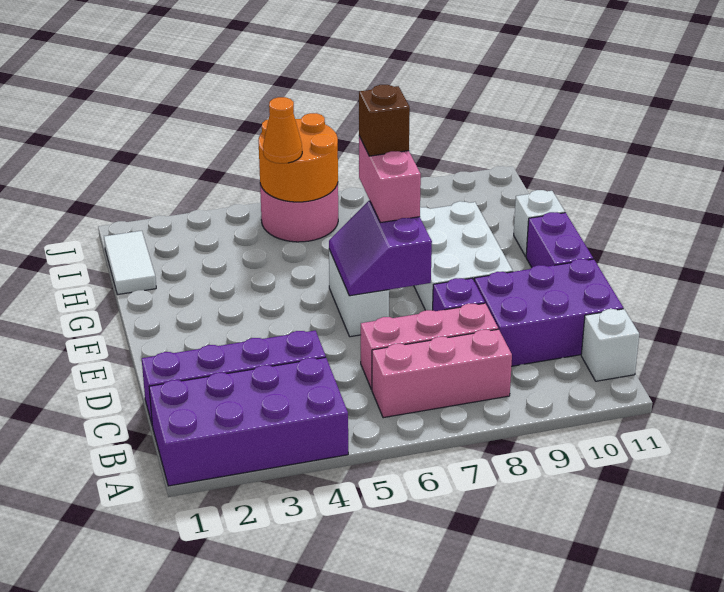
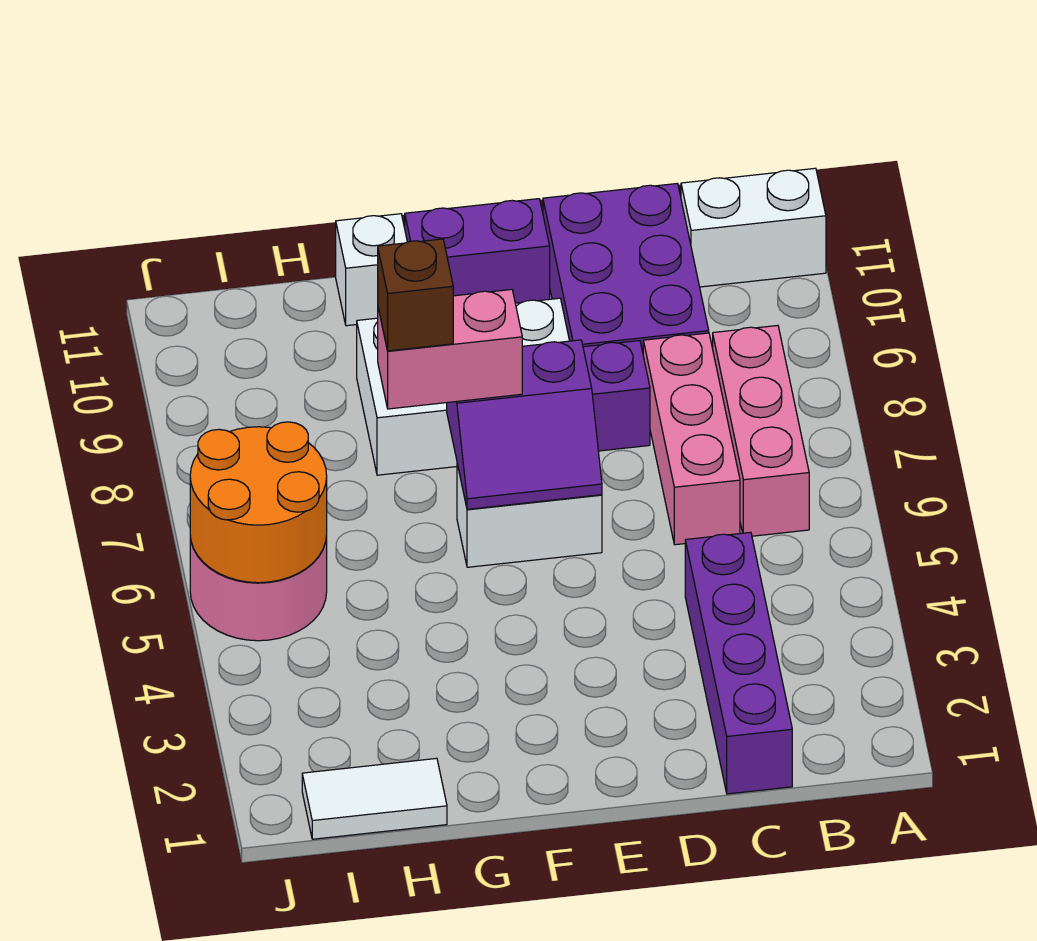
purple brick A1:B4 level 1 -> none
white brick B11 level 1 -> white brick A11:B11 level 1
orange cone I5 level 3 -> none

